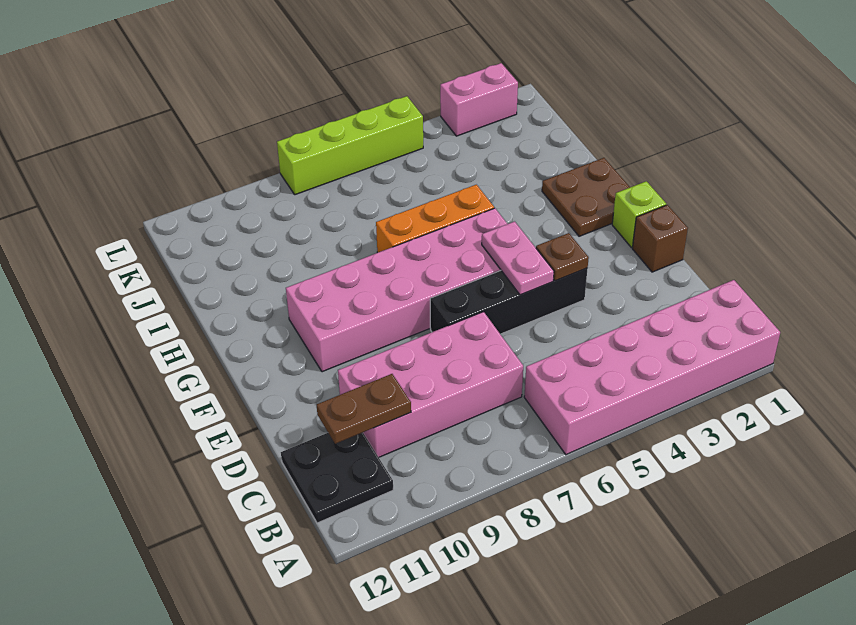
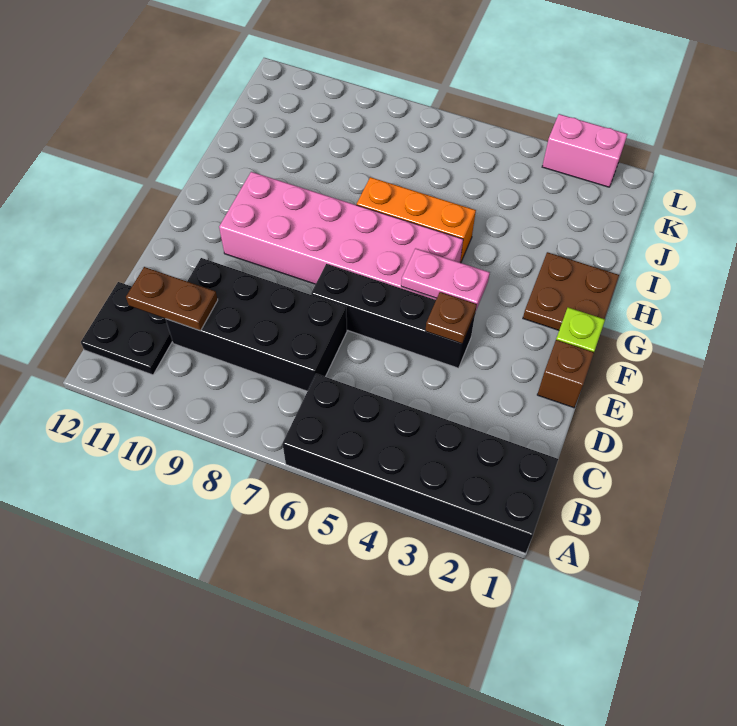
pink brick A1:B6 level 1 -> black brick A1:B6 level 1
pink brick C7:D10 level 1 -> black brick C7:D10 level 1
pink plate E5:F5 level 2 -> pink plate F4:F5 level 2
lime brick L5:L8 level 1 -> none

